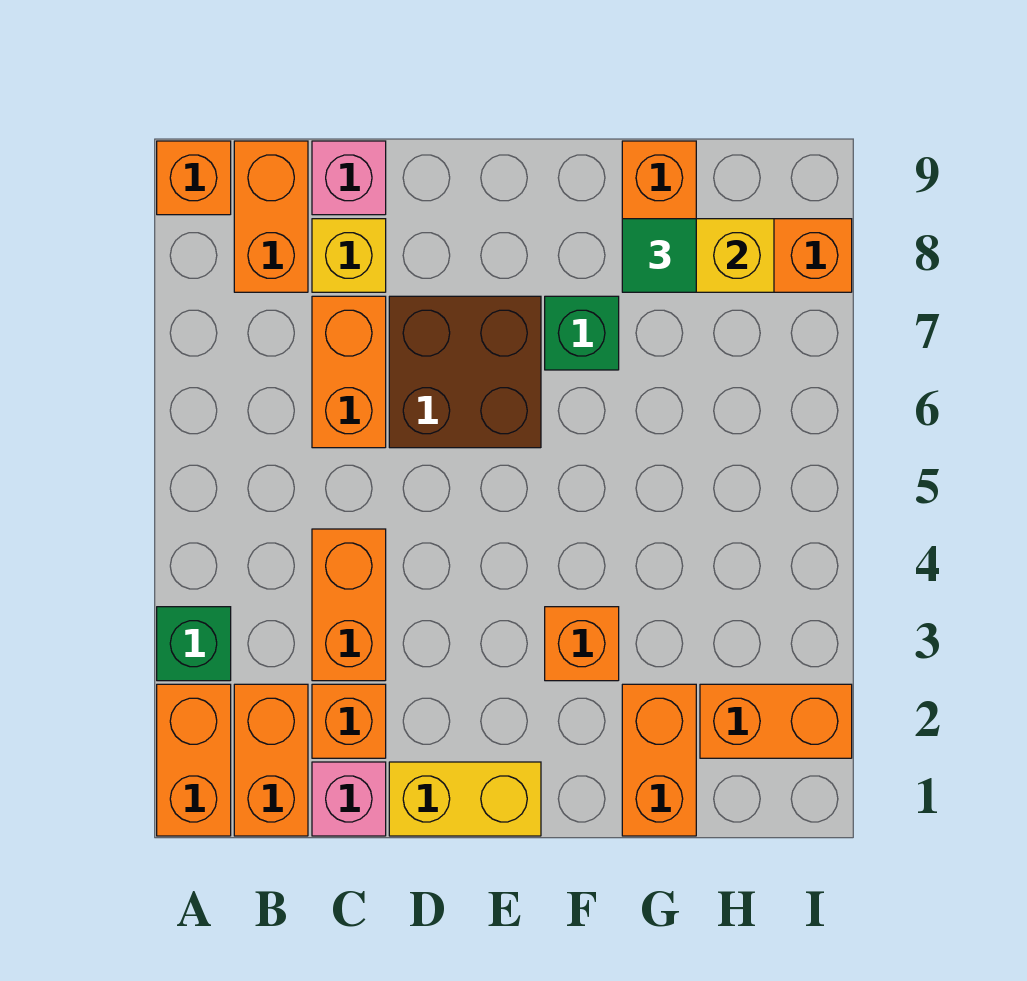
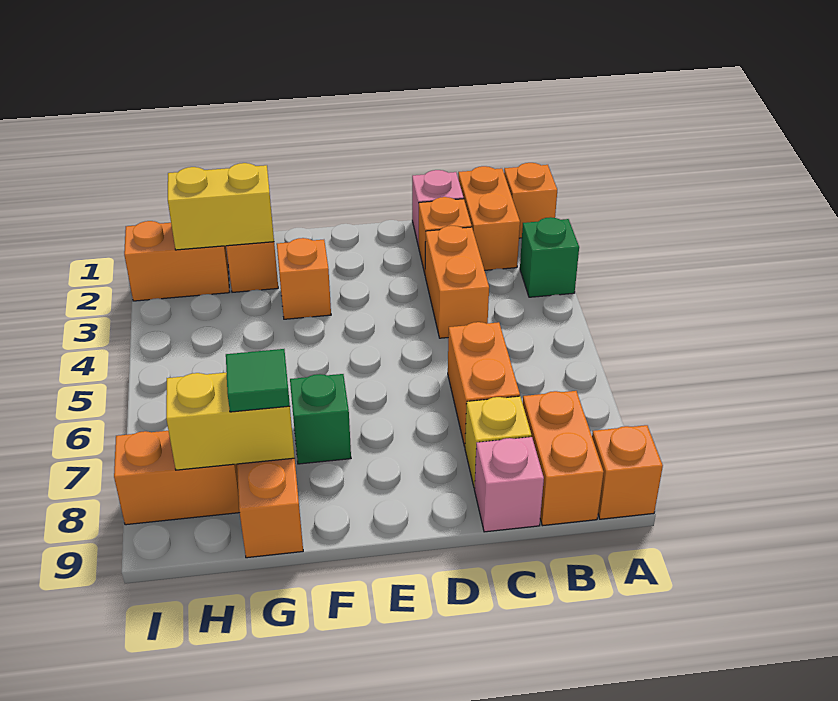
orange brick A1:A2 level 1 -> orange brick A1 level 1
yellow brick D1:E1 level 1 -> yellow brick G2:H2 level 2
brown brick D6:E7 level 1 -> none

